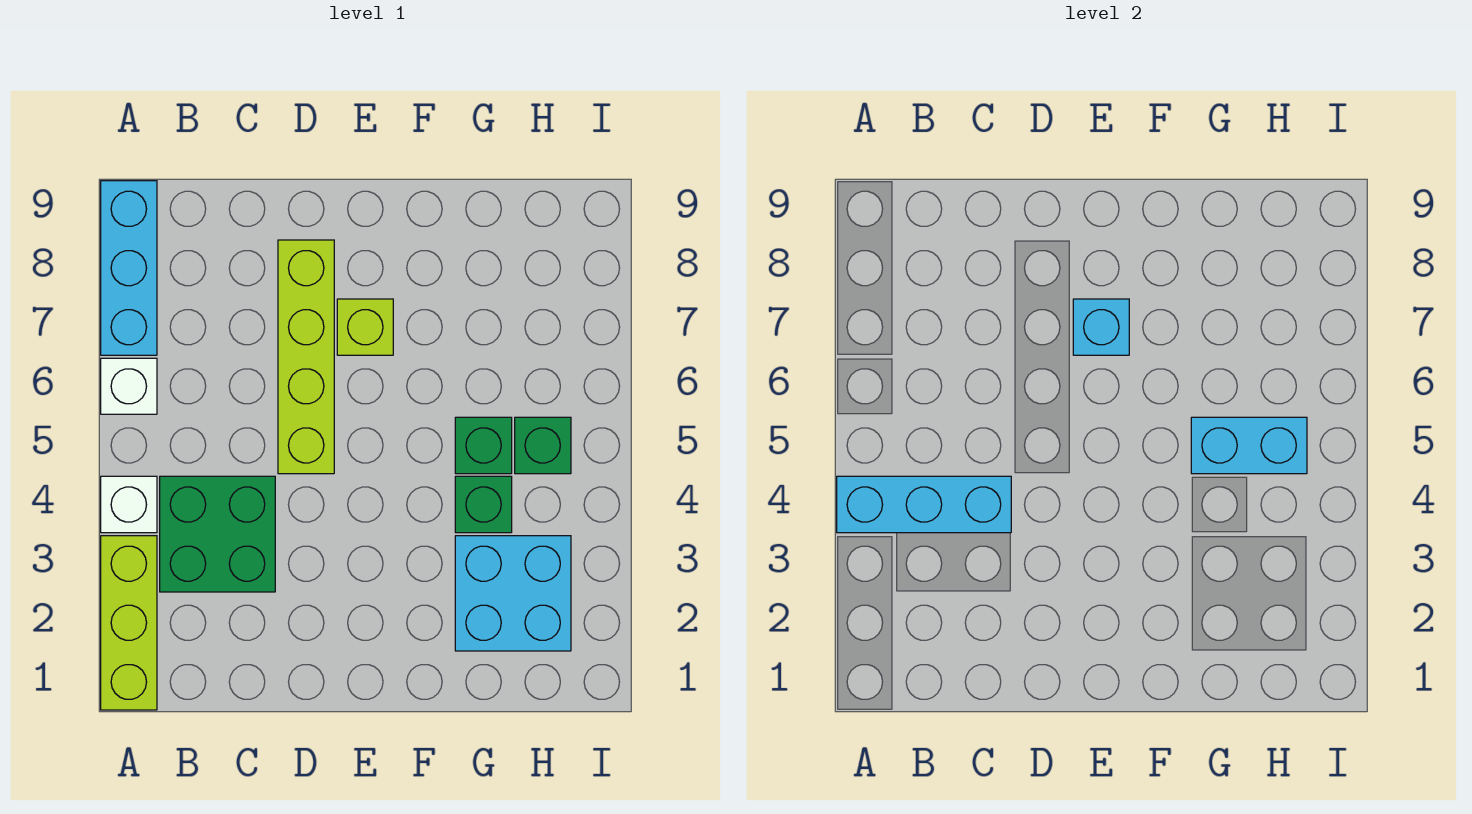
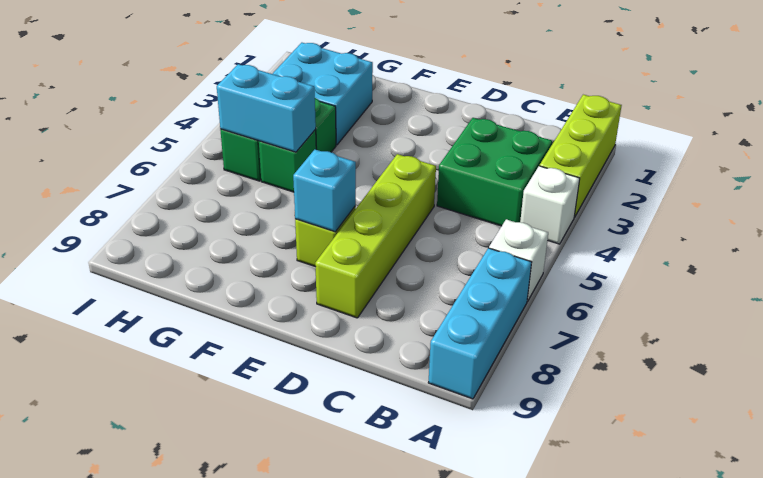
cyan brick A4:C4 level 2 -> none

